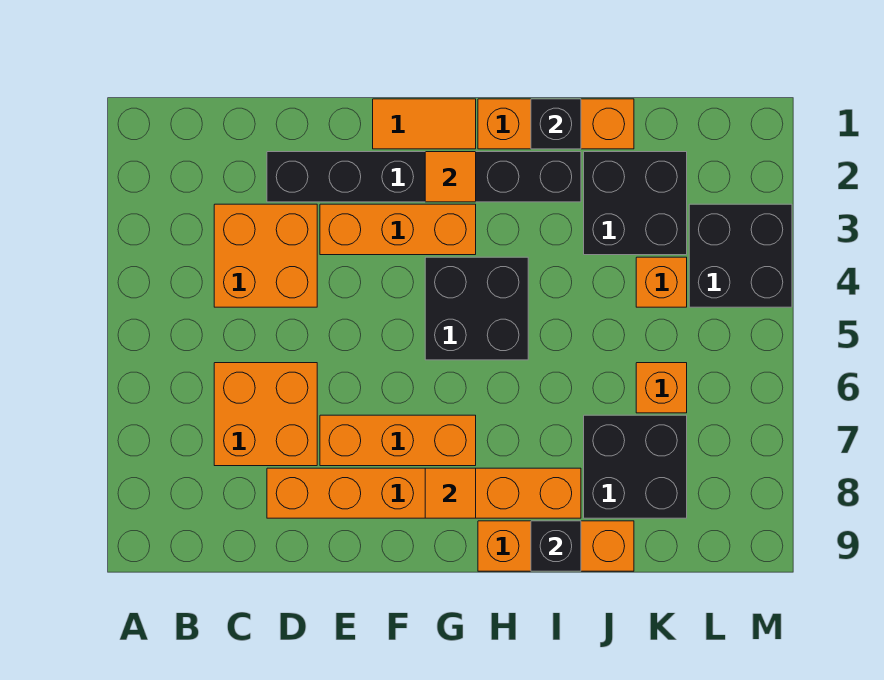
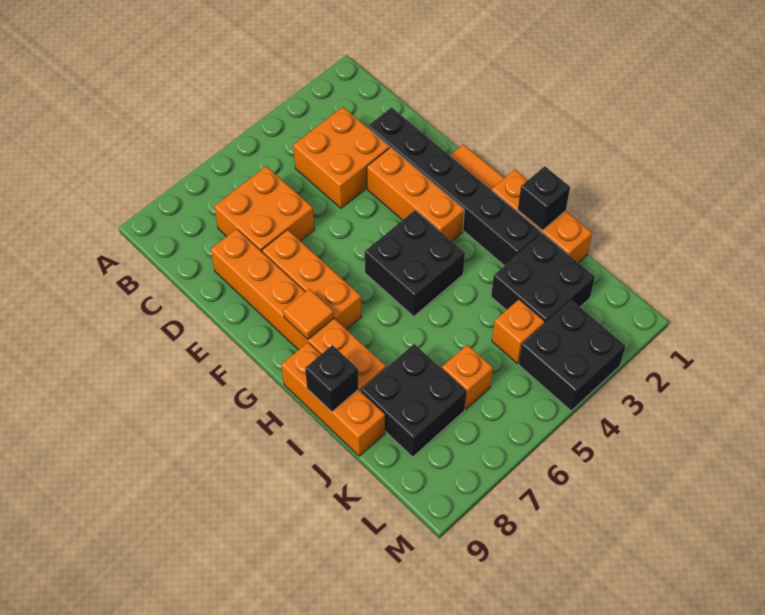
orange tile G2 level 2 -> none

